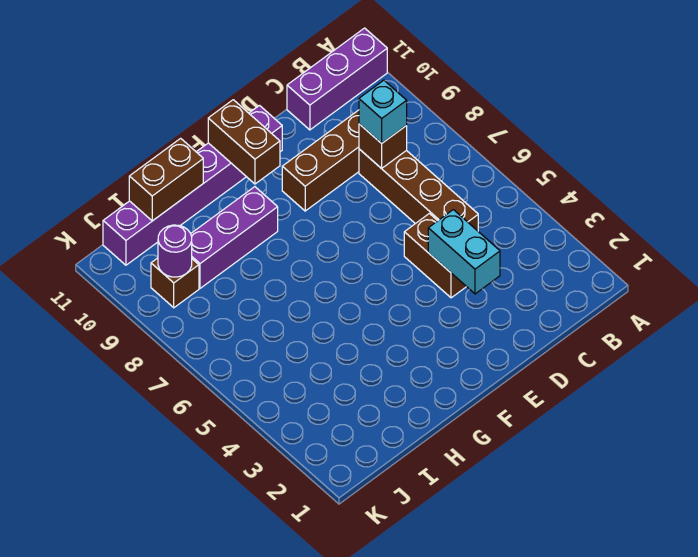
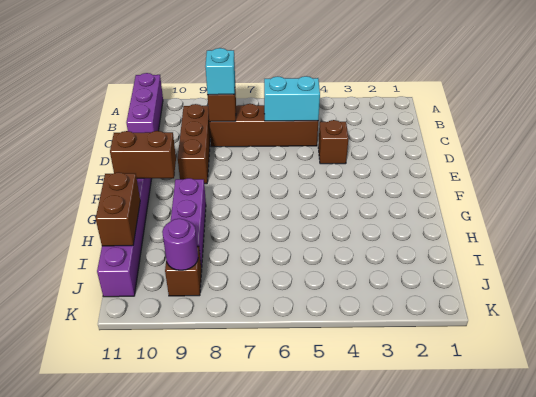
cyan brick D3:D4 level 2 -> cyan brick C5:C6 level 2
brown brick D4:D5 level 1 -> brown brick D4 level 1

